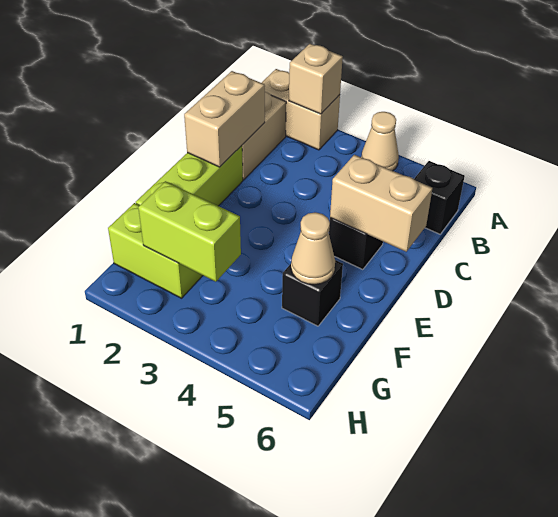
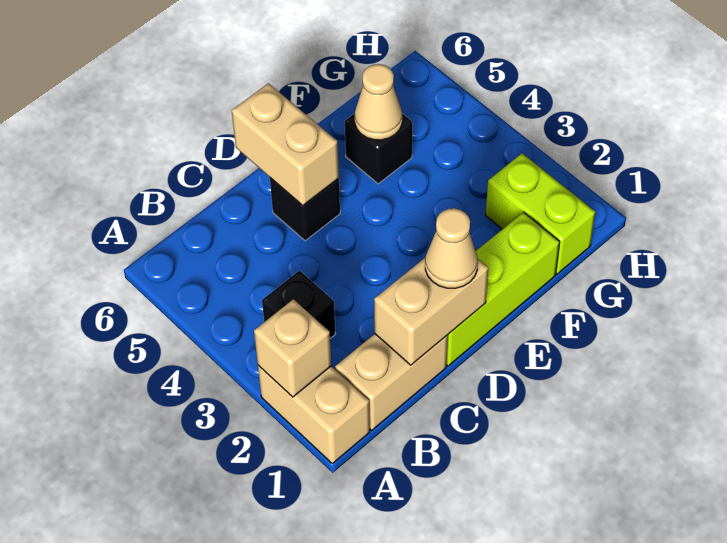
tan cone A4 level 1 -> tan cone D1 level 3
black brick B6 level 1 -> black brick B3 level 1
lime brick G2:G3 level 2 -> none

